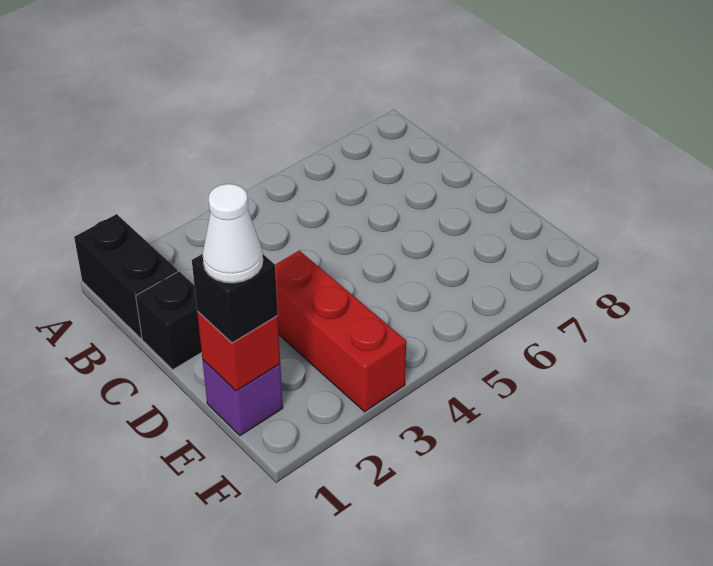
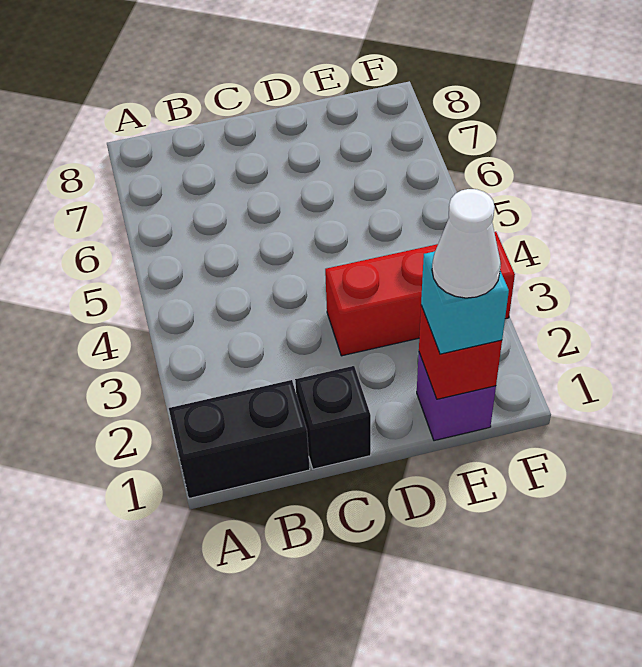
black brick E1 level 3 -> cyan brick E1 level 3

